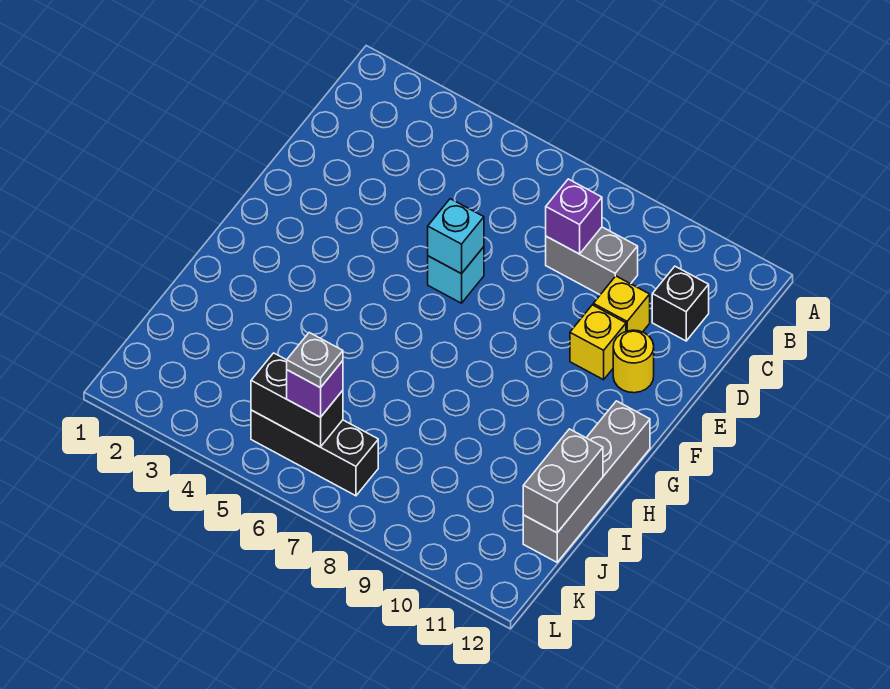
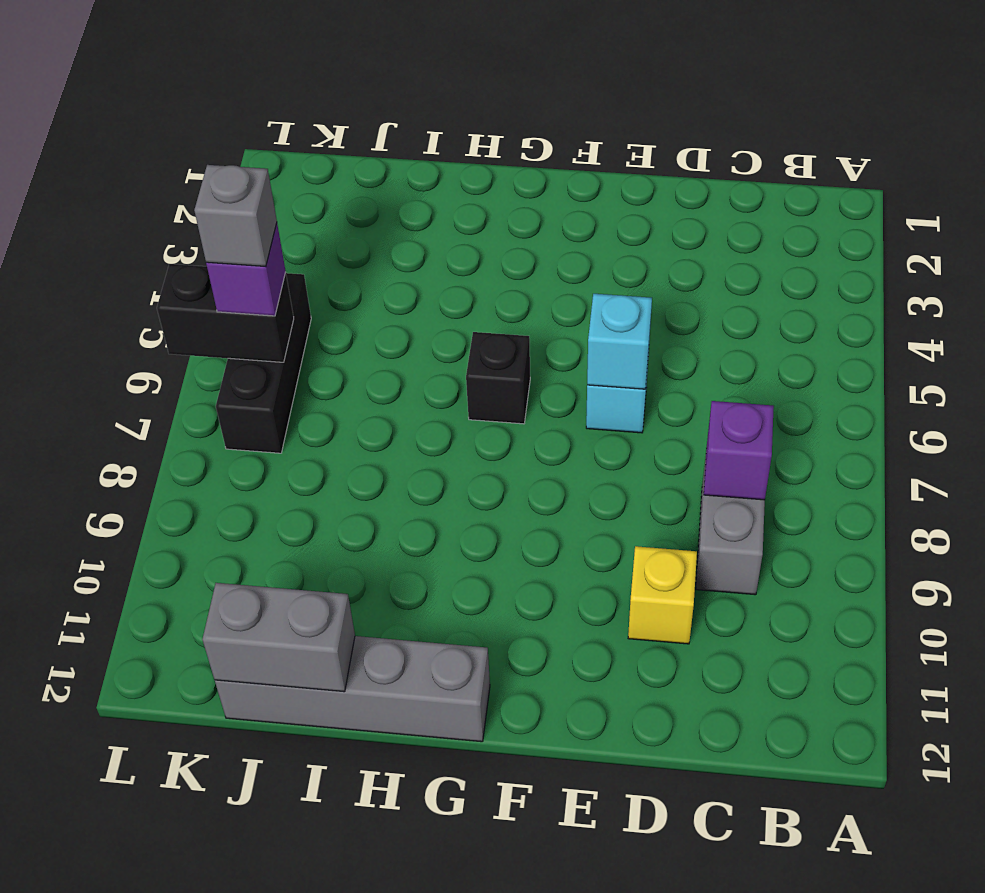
black brick C11 level 1 -> black brick G6 level 1
yellow brick E10 level 1 -> none
yellow round brick E11 level 1 -> none
black brick K5:K6 level 2 -> black brick K6:L6 level 2
grey plate K6 level 4 -> grey brick K6 level 4

